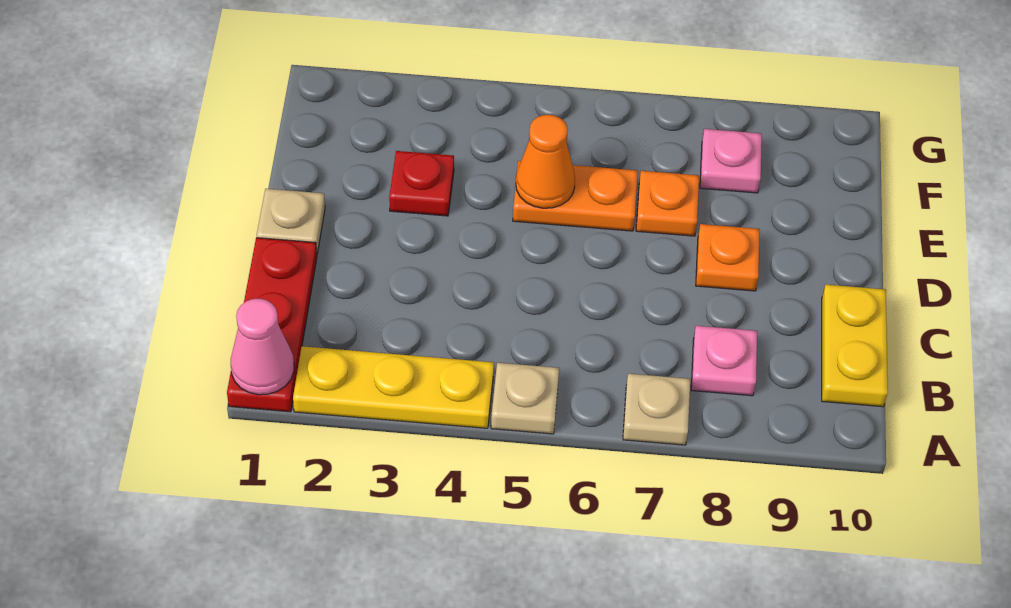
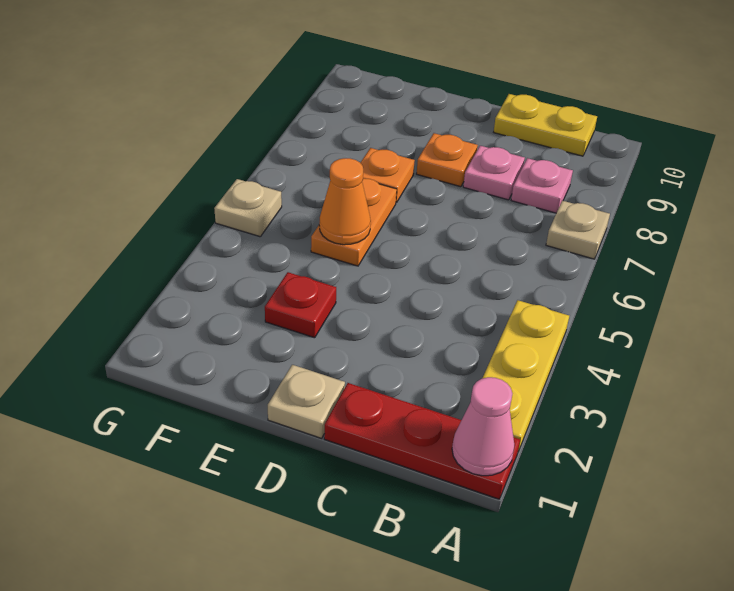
tan plate A5 level 1 -> tan plate G5 level 1
pink plate F8 level 1 -> pink plate C8 level 1

